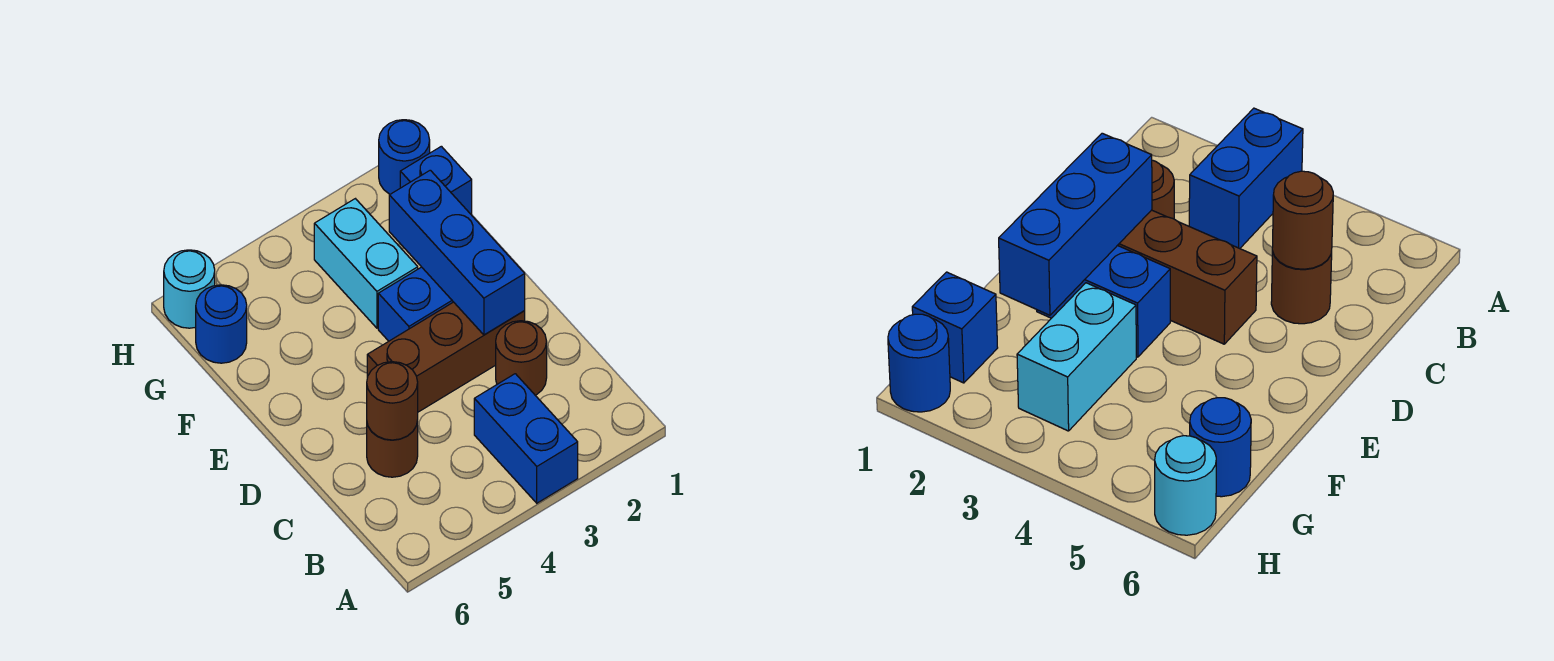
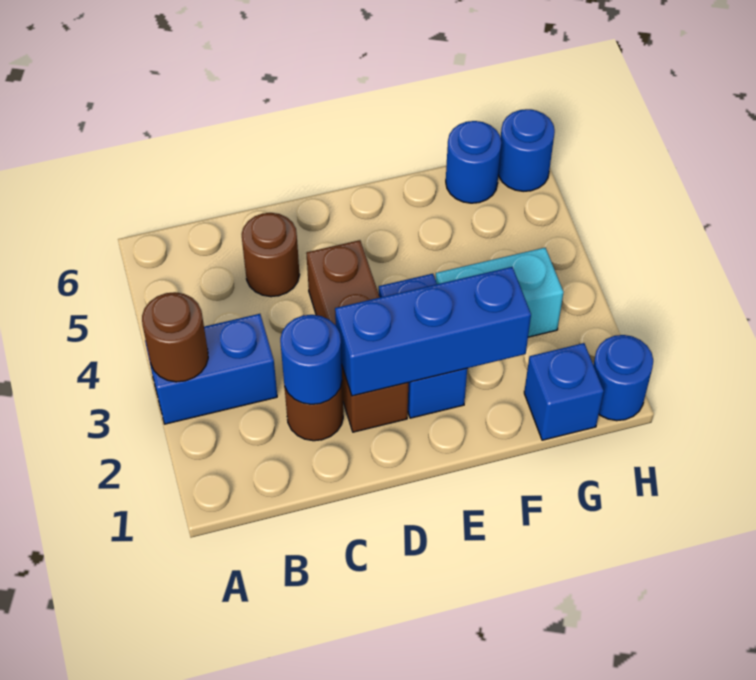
none -> blue round brick C2 level 2
brown round brick C5 level 2 -> brown round brick A3 level 2
cyan round brick H6 level 1 -> blue round brick H6 level 1

